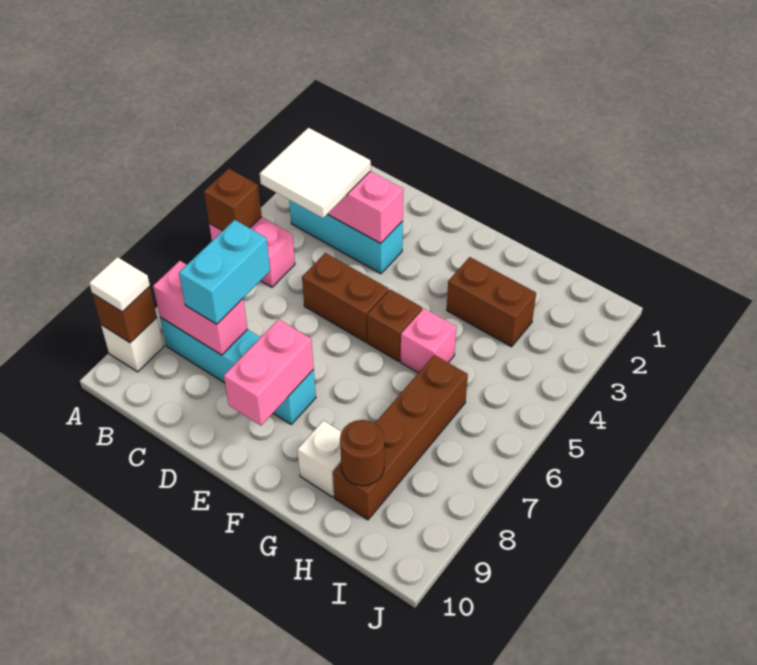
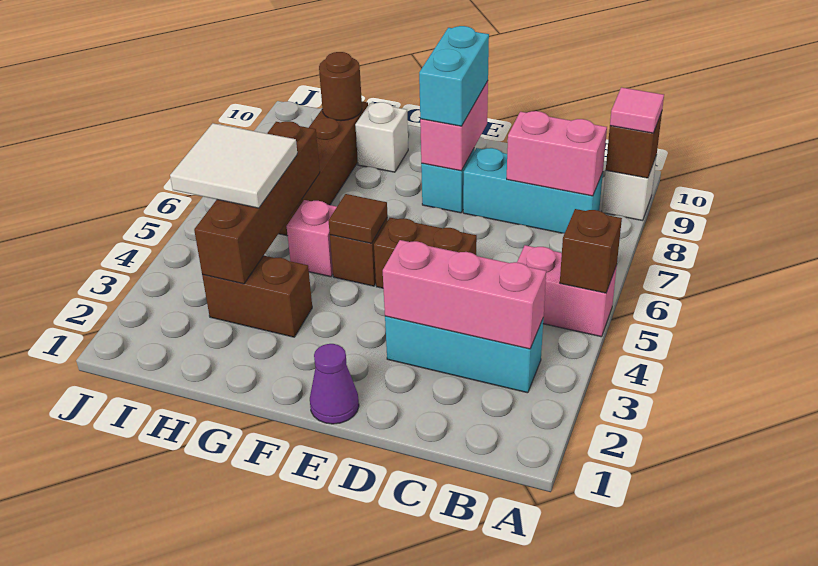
white tile A9 level 3 -> pink tile A9 level 3
white tile B3:C4 level 3 -> white tile H4:I5 level 3
cyan brick C7:C8 level 3 -> cyan brick E8:E9 level 3
none -> purple cone E1 level 1
none -> brown tile F5 level 2
none -> brown brick H3:H6 level 2

